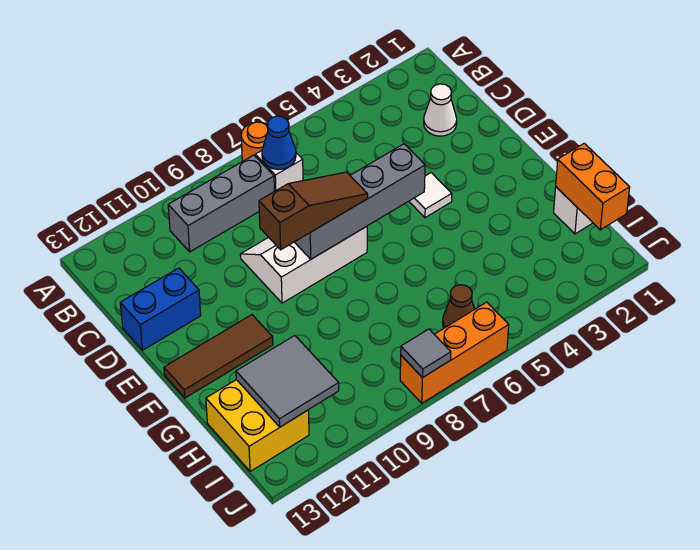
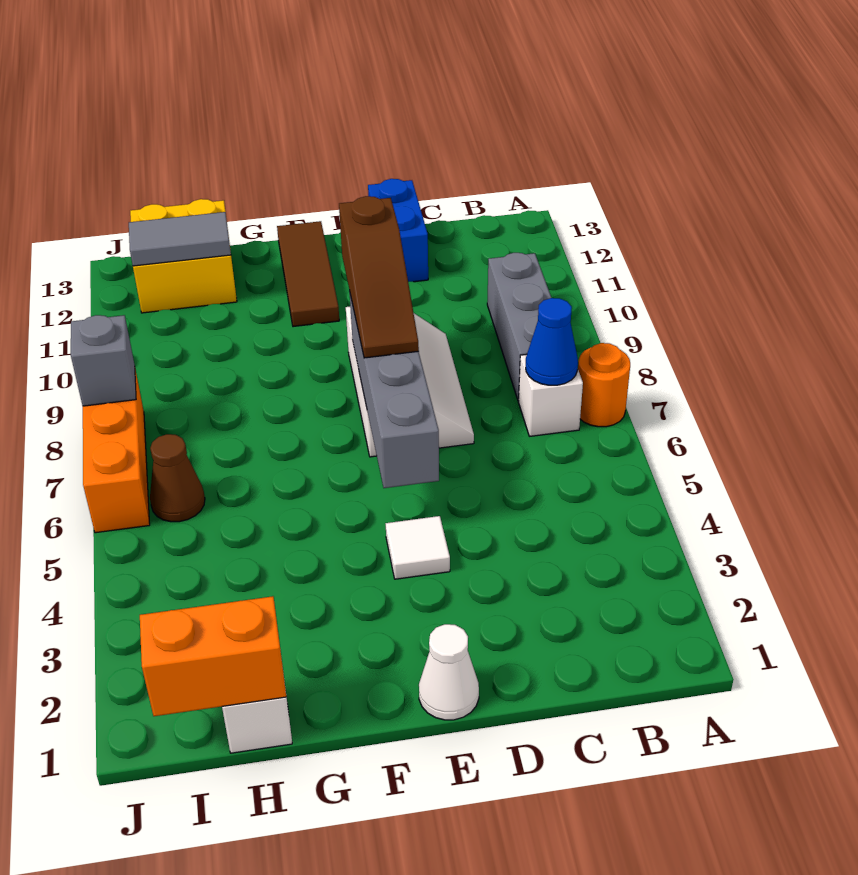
white cone C2 level 1 -> white cone E1 level 1
grey tile H11:I12 level 2 -> grey tile H12:I12 level 2
grey tile J8 level 2 -> grey brick J8 level 2

